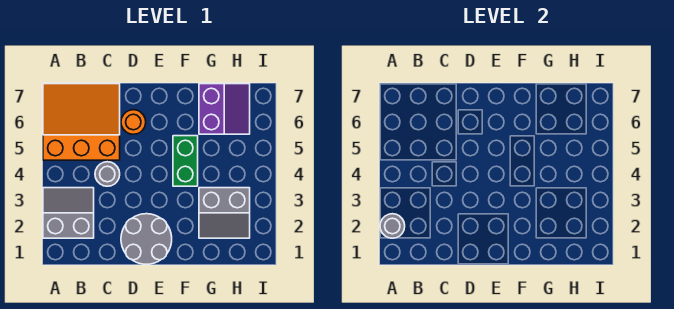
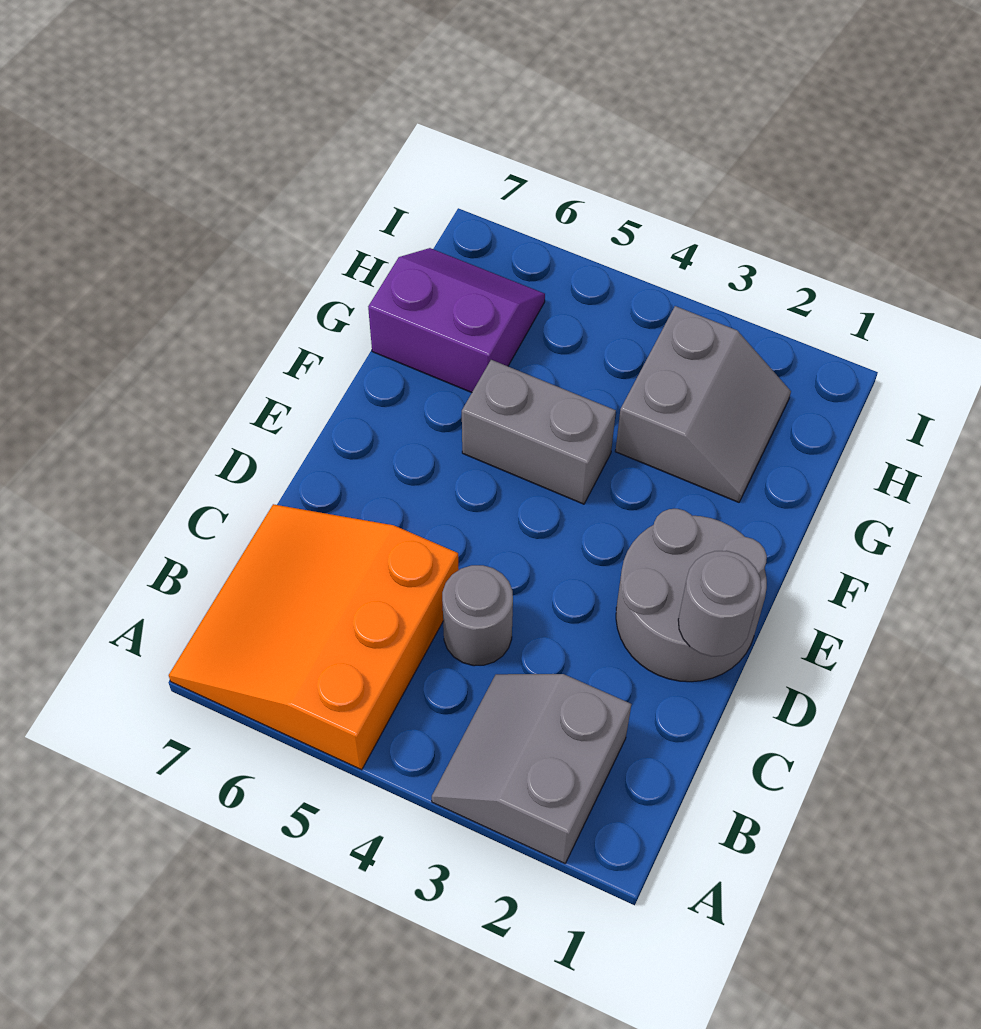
grey round brick A2 level 2 -> grey round brick D1 level 2
orange round brick D6 level 1 -> none
green brick F4:F5 level 1 -> grey brick F4:F5 level 1

